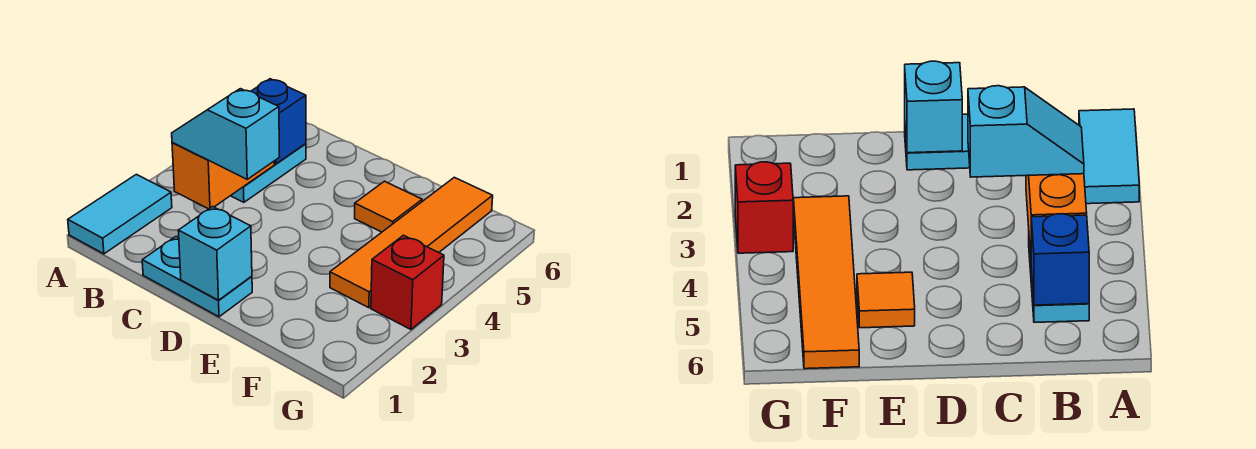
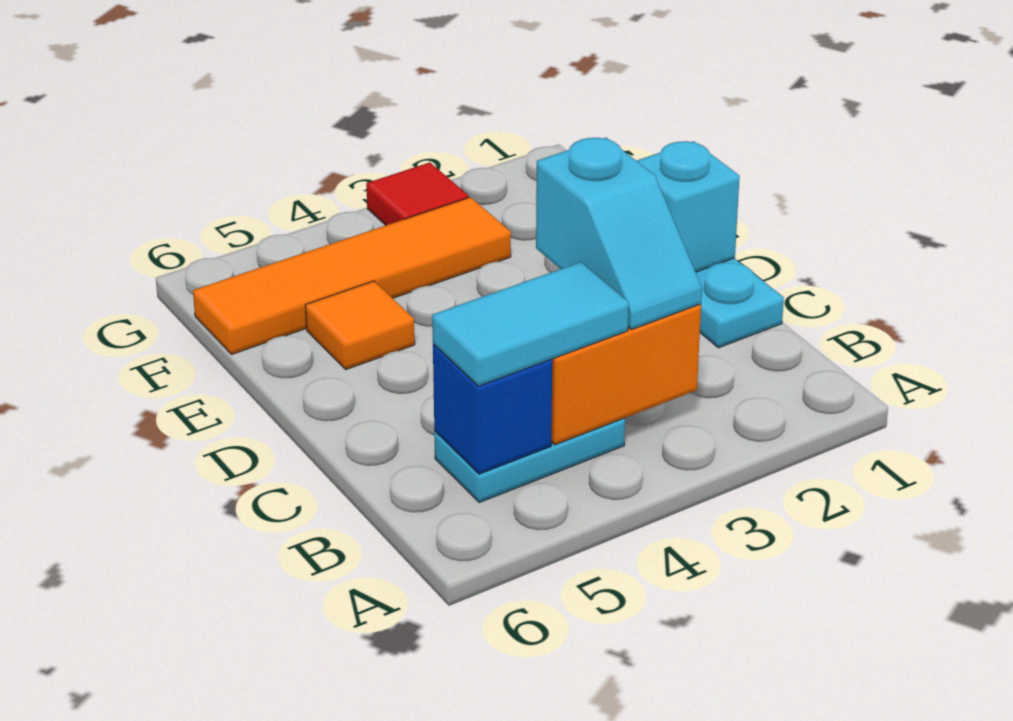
cyan tile A1:A2 level 1 -> cyan tile B4:B5 level 3
red brick G3 level 1 -> red tile G3 level 1

